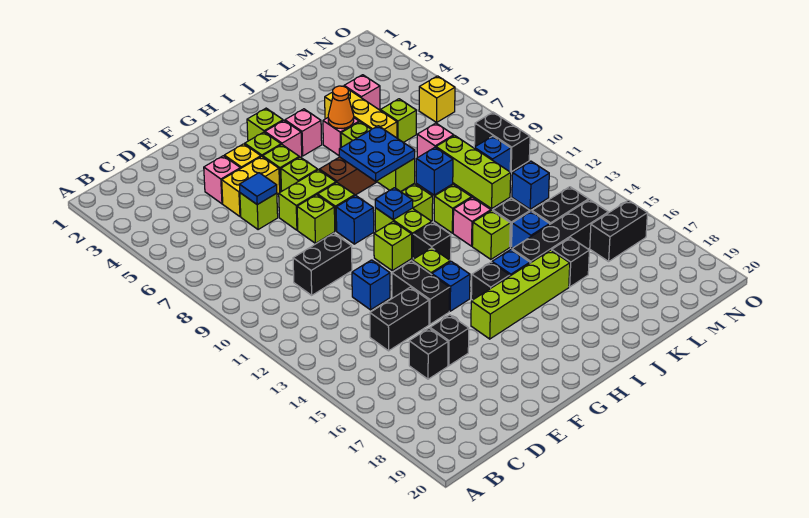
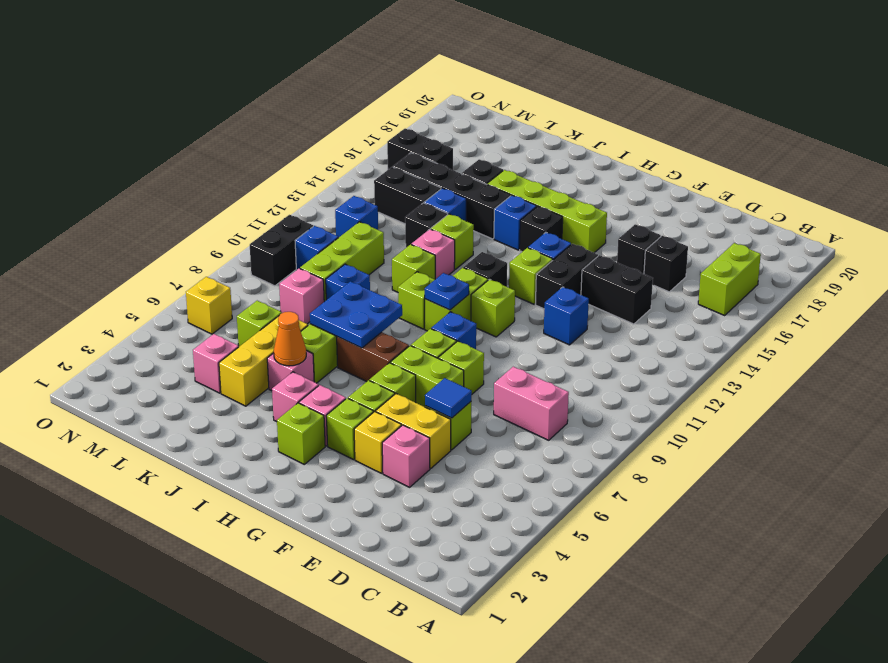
none -> lime brick B16:B17 level 1
none -> pink brick C8:D8 level 1
black brick D10:E10 level 1 -> none

